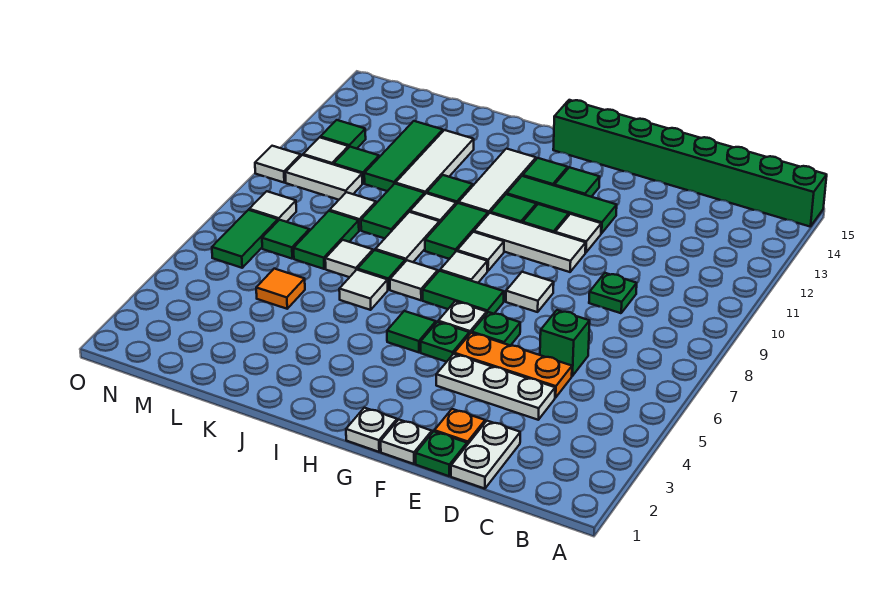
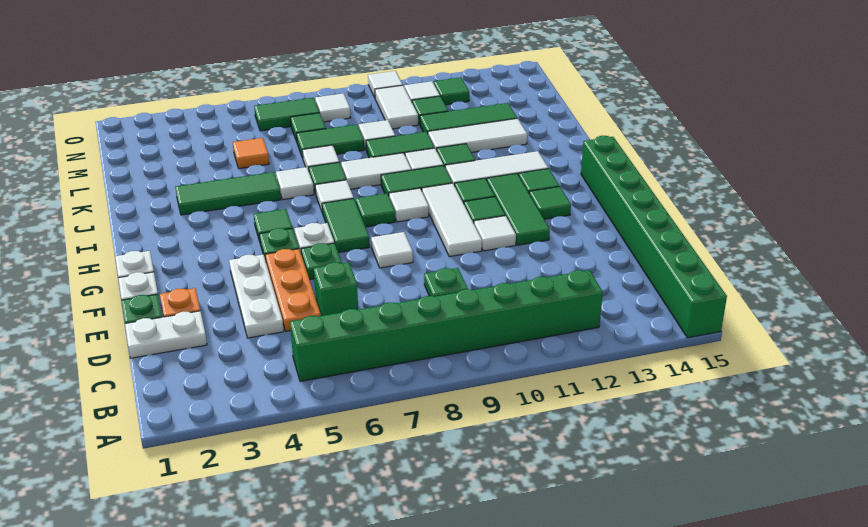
none -> green brick B5:B12 level 1
white tile H8 level 1 -> green tile H8 level 1
none -> green tile J3:J5 level 1

